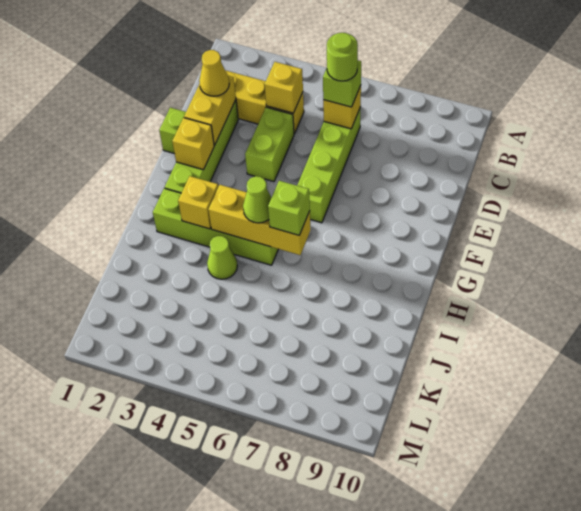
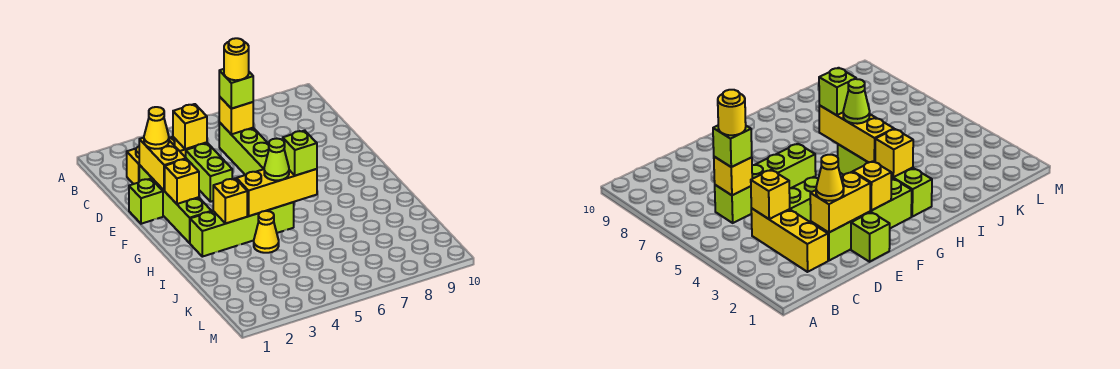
lime round brick C6 level 4 -> yellow round brick C6 level 4
lime cone I4 level 1 -> yellow cone I4 level 1

